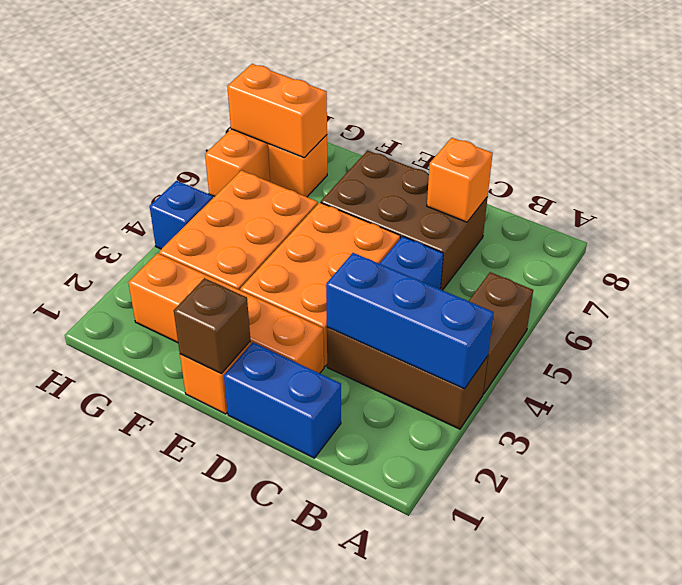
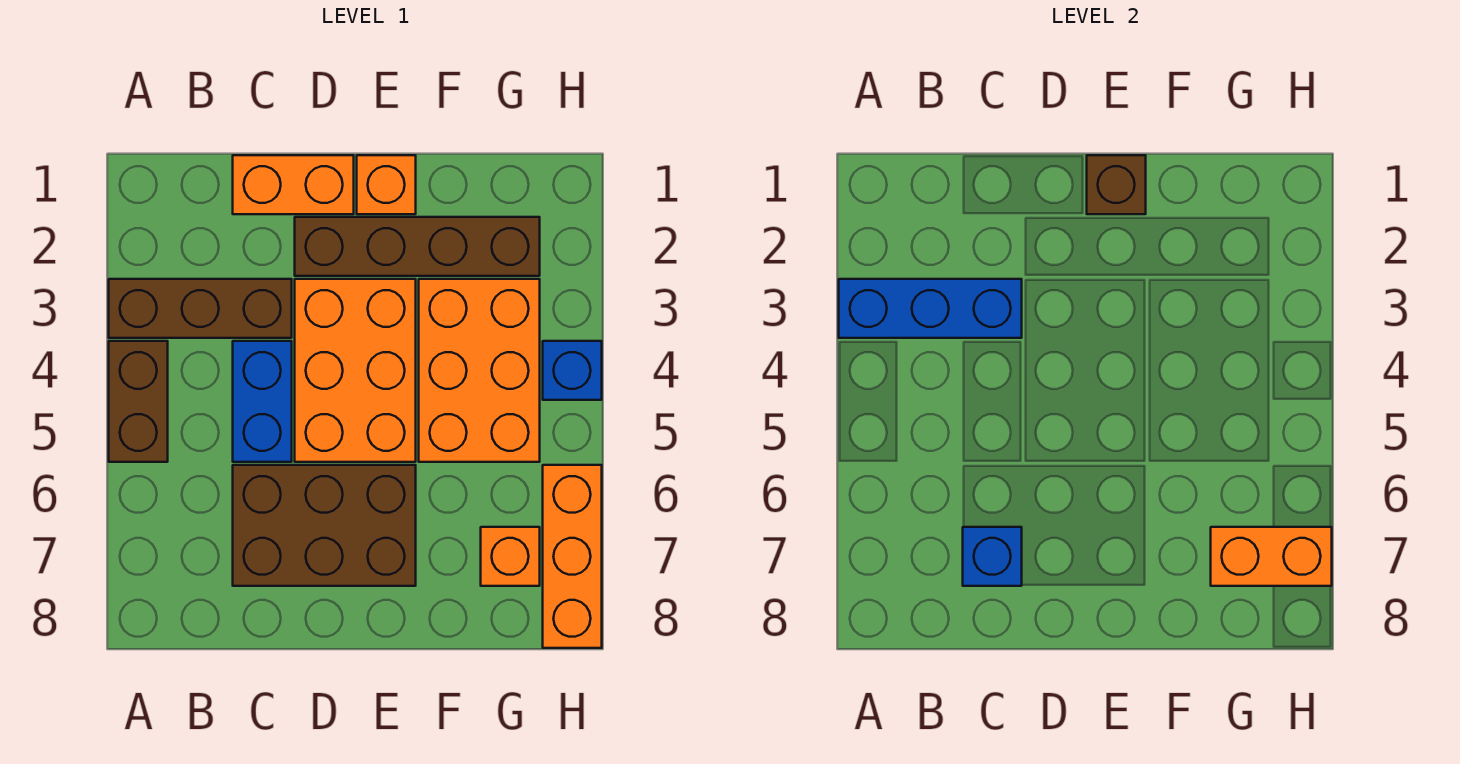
blue brick C1:D1 level 1 -> orange brick C1:D1 level 1
orange brick C7 level 2 -> blue brick C7 level 2
orange brick D2:G2 level 1 -> brown brick D2:G2 level 1

